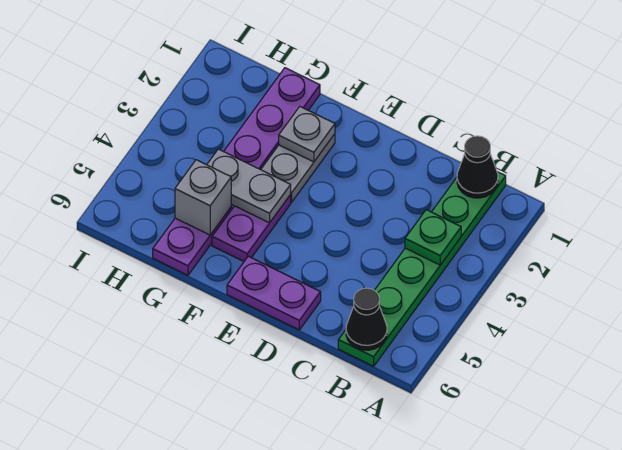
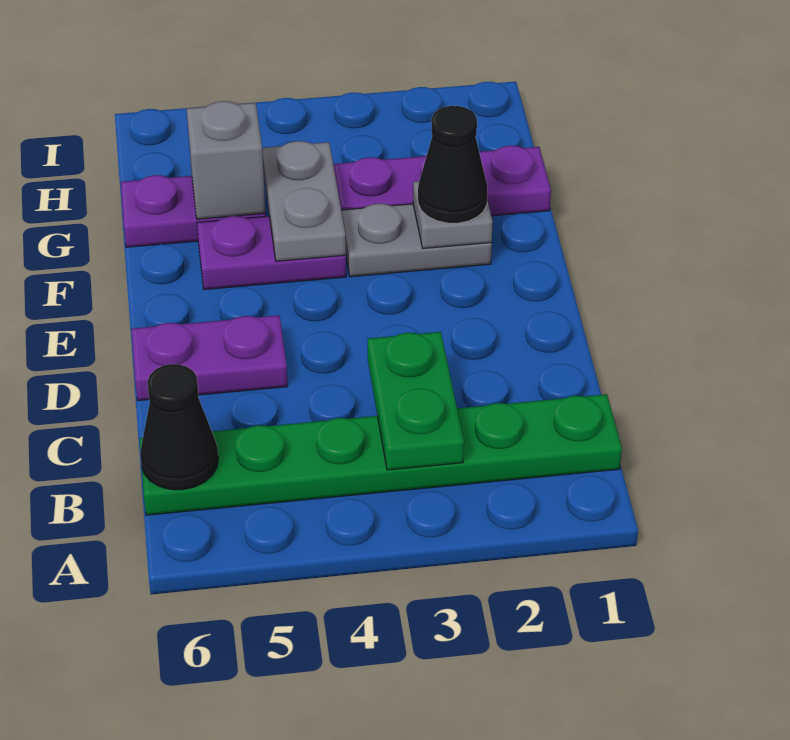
black cone B1 level 2 -> black cone F2 level 3
green plate B3 level 2 -> green plate B3:C3 level 2
purple plate D6:E6 level 1 -> purple plate D5:D6 level 1

